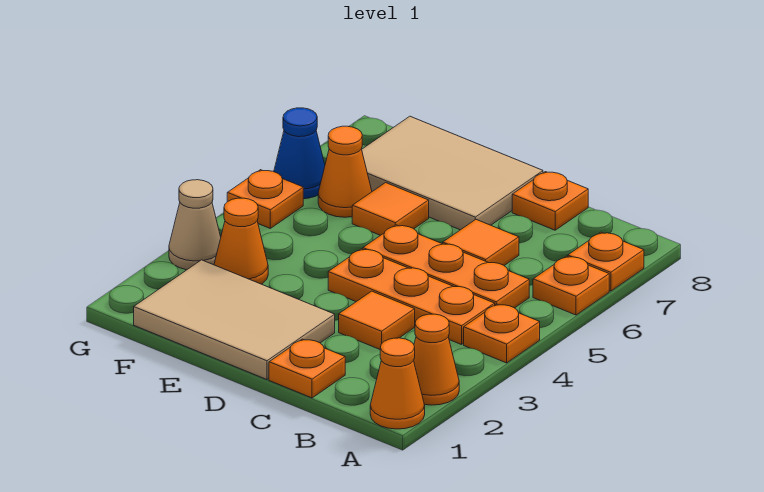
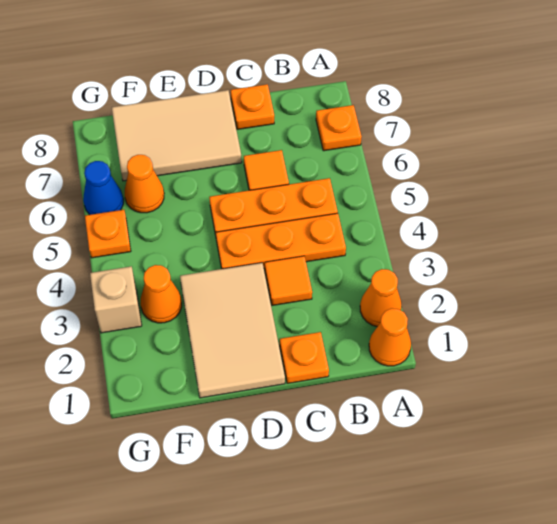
orange plate A4 level 1 -> none
orange plate A6 level 1 -> none
tan tile D1:F2 level 1 -> tan tile D1:E3 level 1
orange tile E6 level 1 -> none
tan cone G3 level 1 -> tan brick G3 level 1

